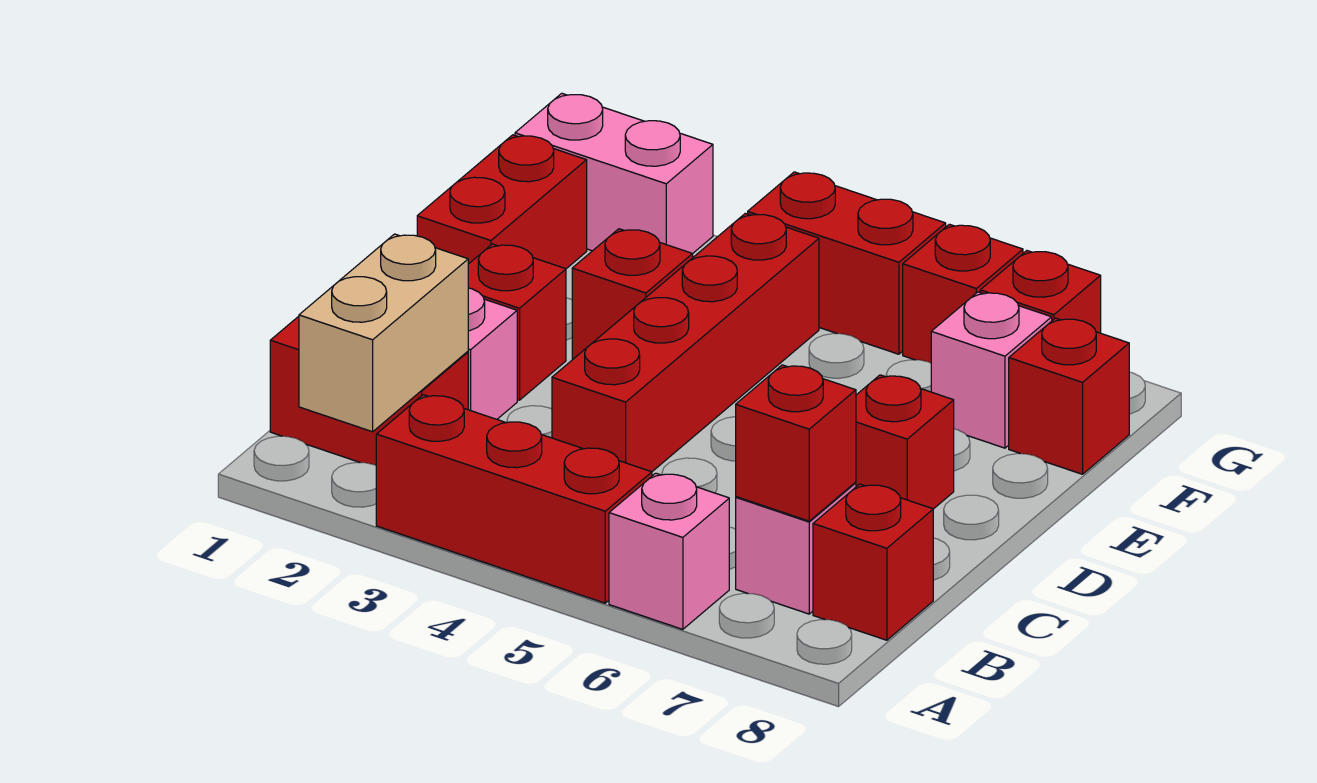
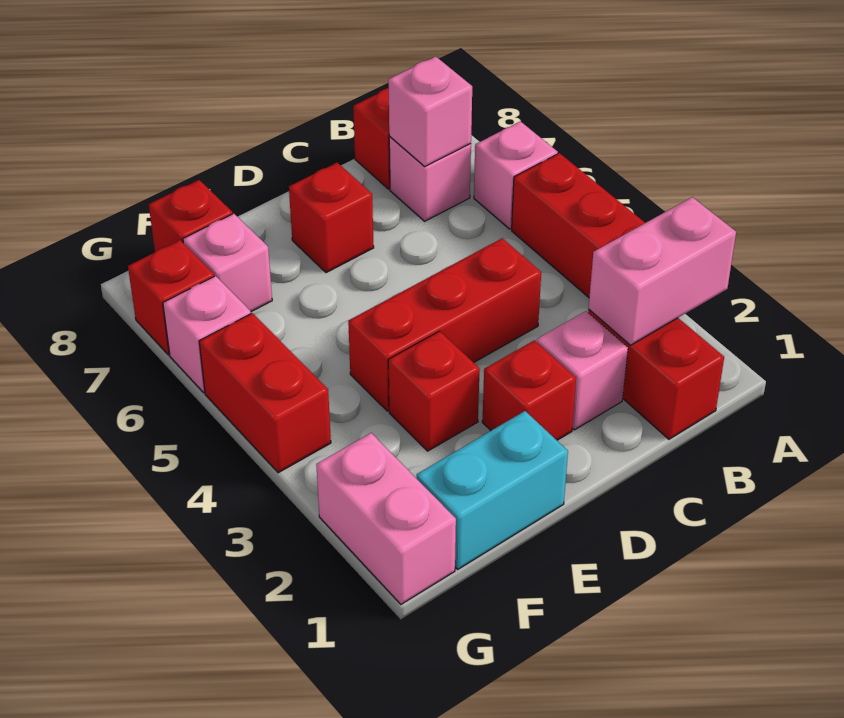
tan brick A2:B2 level 2 -> pink brick A2:B2 level 2
red brick B7 level 2 -> pink brick B7 level 2
red brick C4:F4 level 1 -> red brick C4:E4 level 1
red brick E1:F1 level 1 -> cyan brick E1:F1 level 1
red brick G6 level 1 -> pink brick G6 level 1

